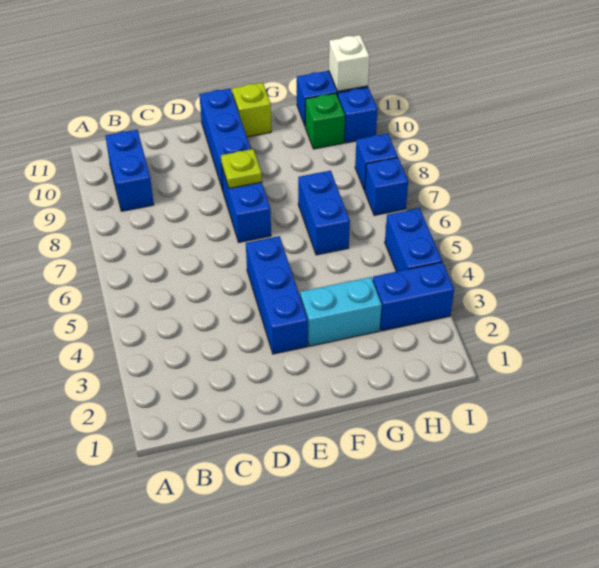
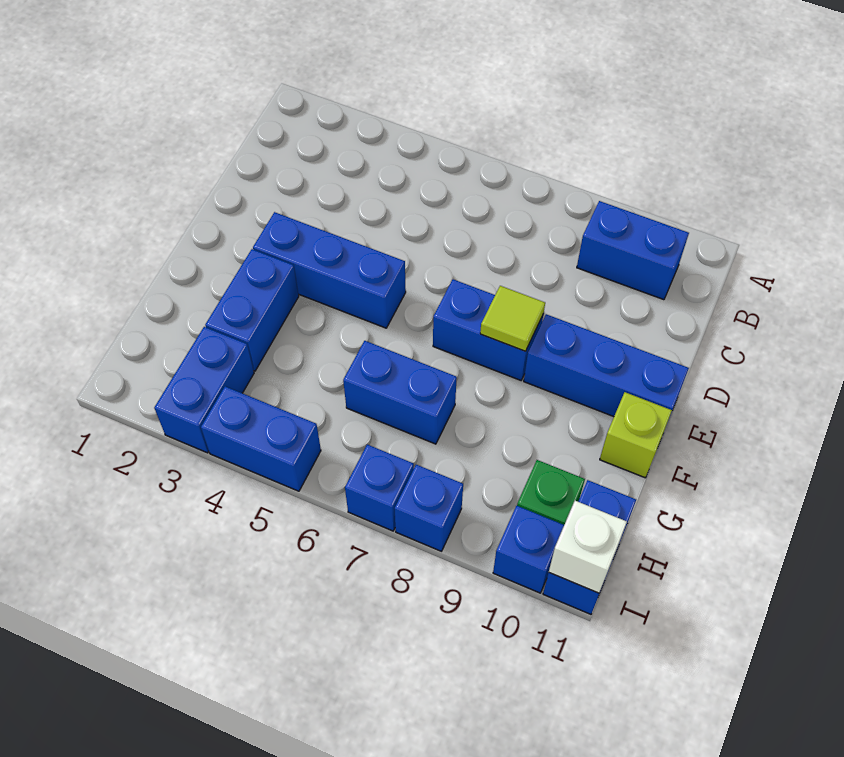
lime plate E8 level 2 -> lime tile E8 level 2
cyan brick F3:G3 level 1 -> blue brick F3:G3 level 1

